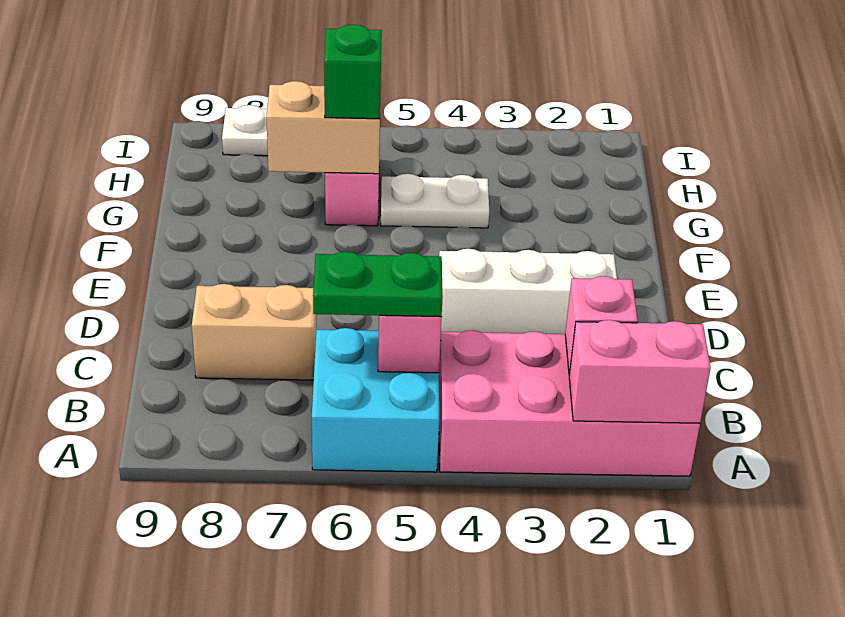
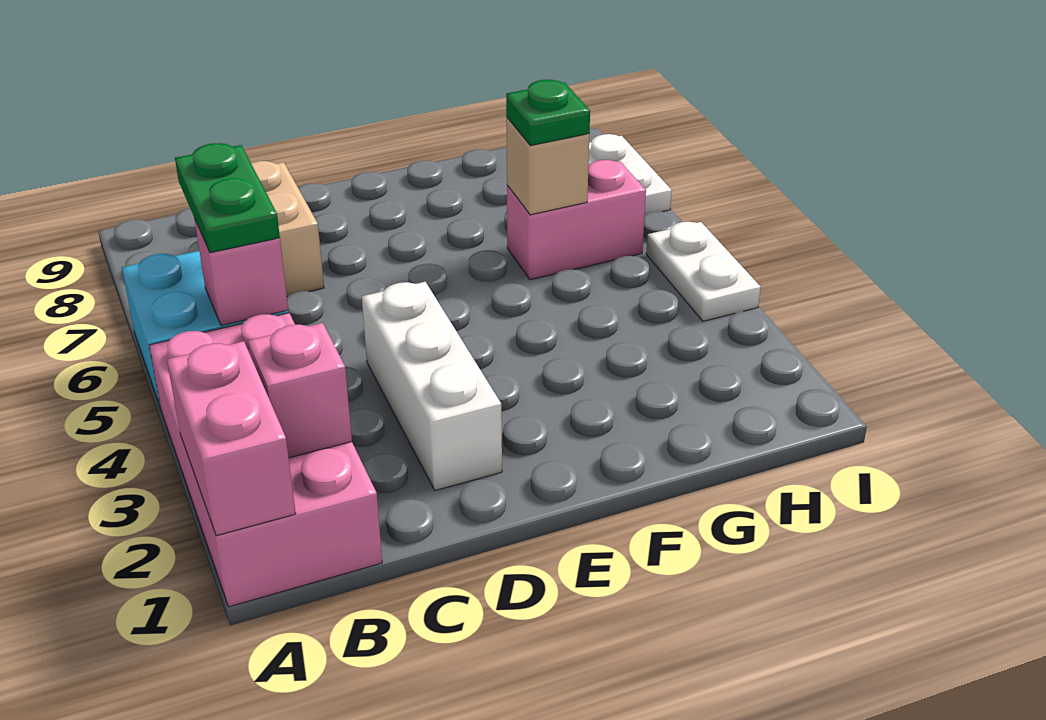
white plate G4:G5 level 1 -> white plate I4:I5 level 1
tan brick G6:G7 level 2 -> tan brick G6 level 2
green brick G6 level 3 -> green plate G6 level 3

